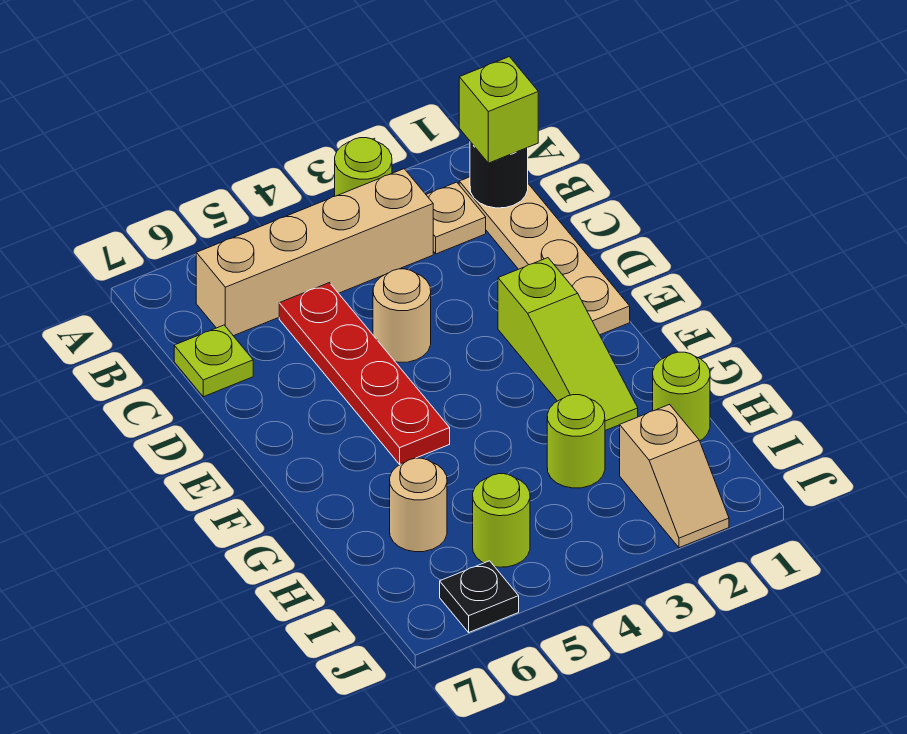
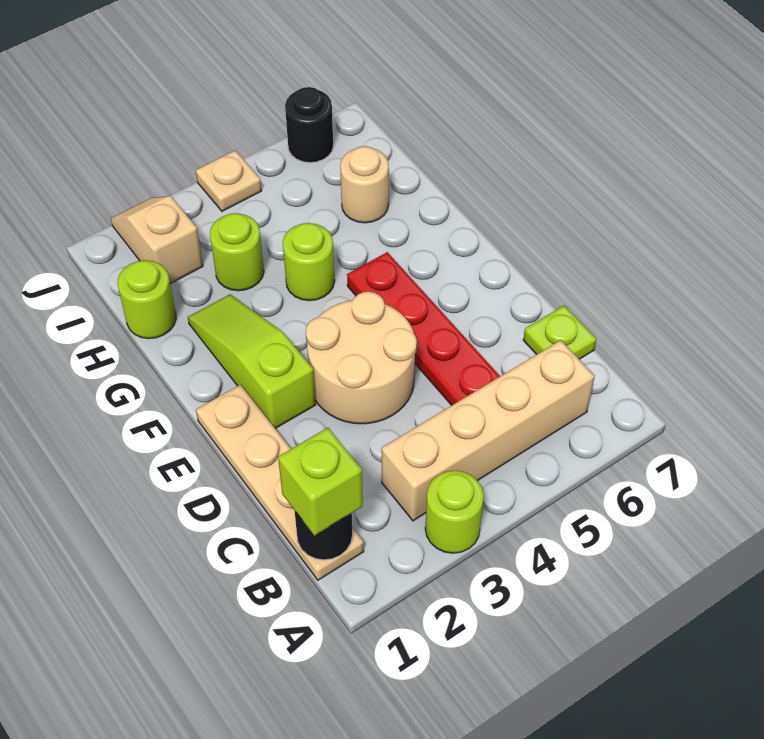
tan plate B2 level 1 -> tan plate J4 level 1
tan round brick D4 level 1 -> tan round brick D3:E4 level 1
lime round brick I5 level 1 -> lime round brick G4 level 1
black plate J6 level 1 -> black round brick J6 level 1

